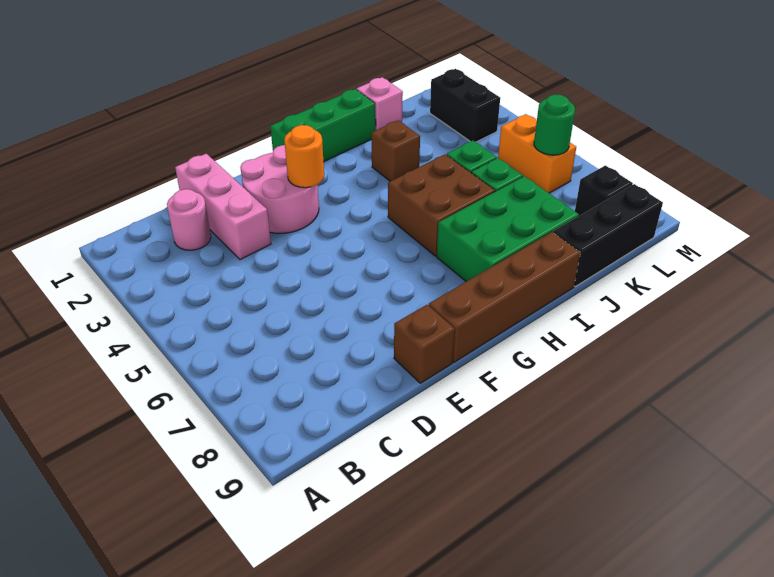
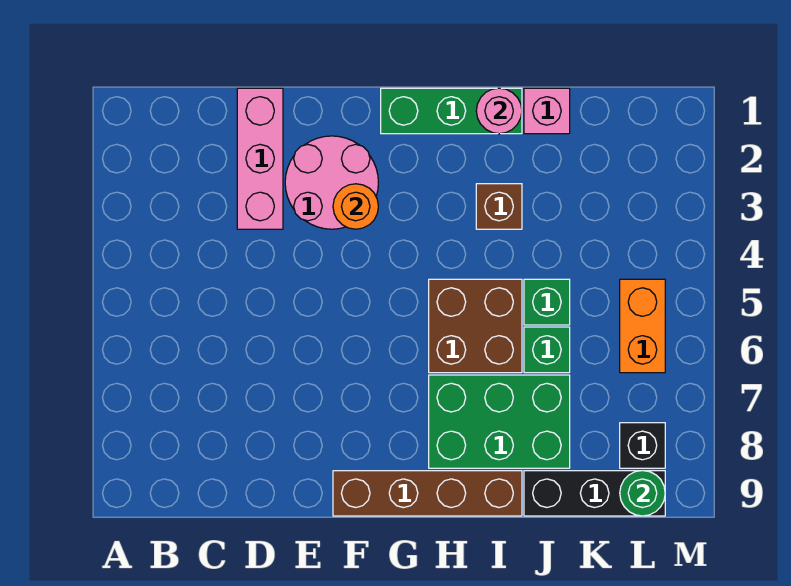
pink round brick C2 level 1 -> pink round brick I1 level 2
brown brick E9 level 1 -> none
black brick L2:L3 level 1 -> none
green round brick L6 level 2 -> green round brick L9 level 2

